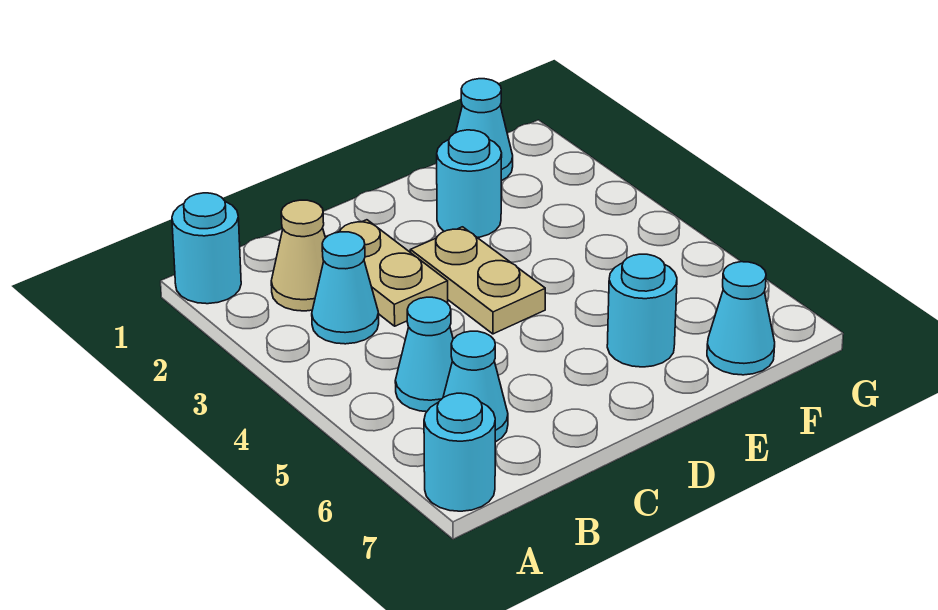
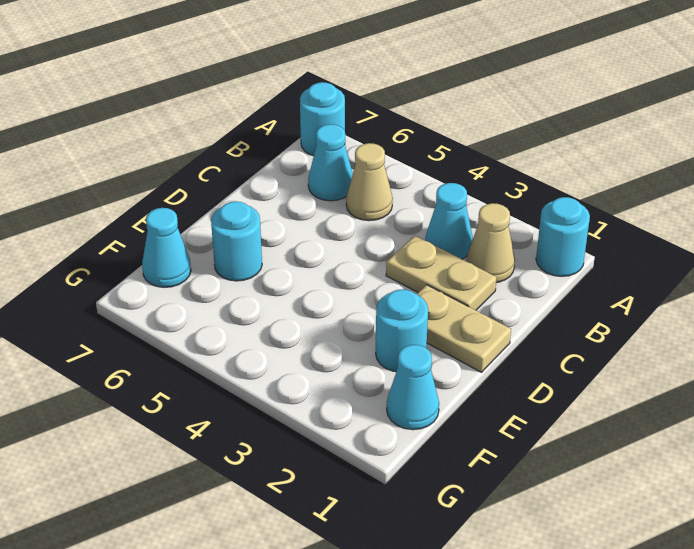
cyan cone B5 level 1 -> tan cone B5 level 1
tan plate D3:D4 level 1 -> tan plate D1:D2 level 1

